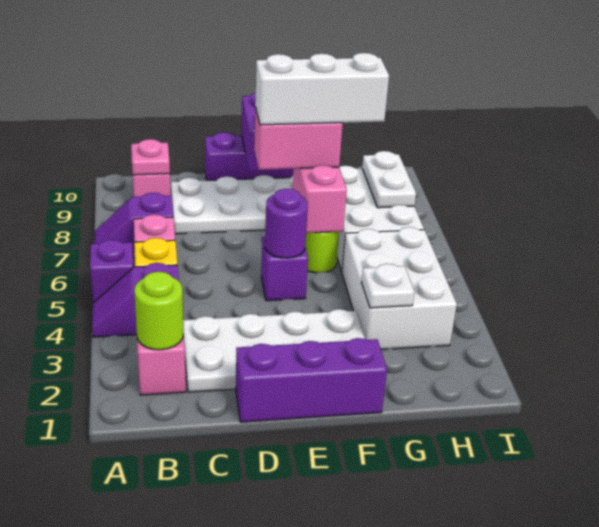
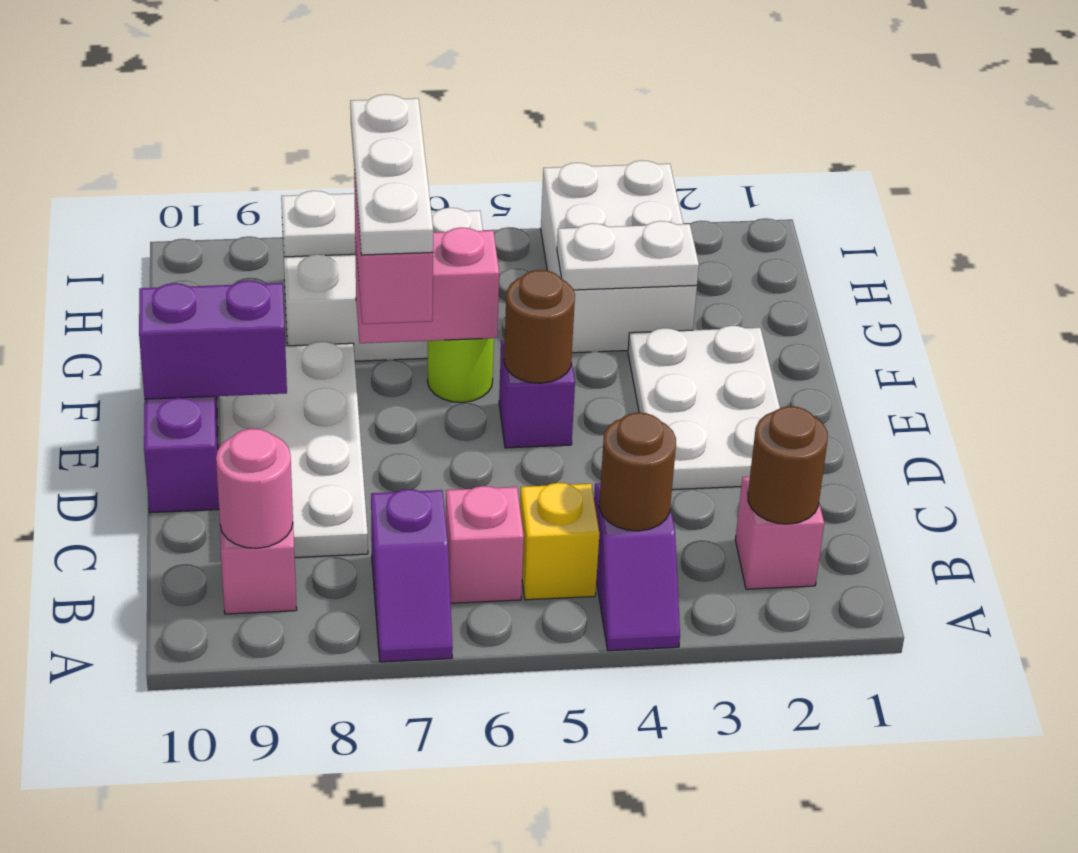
purple brick A5 level 1 -> none
lime round brick B2 level 2 -> brown round brick B2 level 2
none -> brown round brick B4 level 2
pink plate B9 level 2 -> pink round brick B9 level 2
white plate C2:F3 level 1 -> white plate D2:F3 level 1
purple brick D1:F1 level 1 -> none
purple round brick E5 level 2 -> brown round brick E5 level 2
white brick E7:G7 level 4 -> white plate E7:G7 level 4
white brick G3:H5 level 1 -> white brick G3:I4 level 1
white plate G3 level 2 -> white plate G3:G4 level 2

